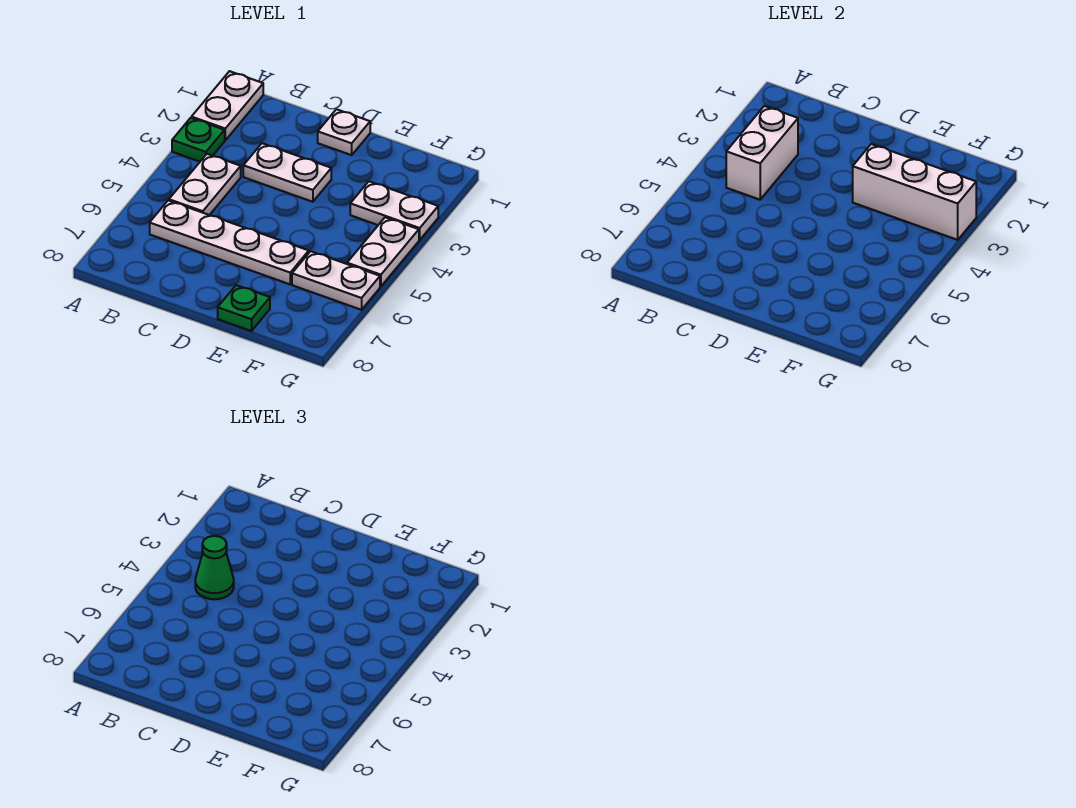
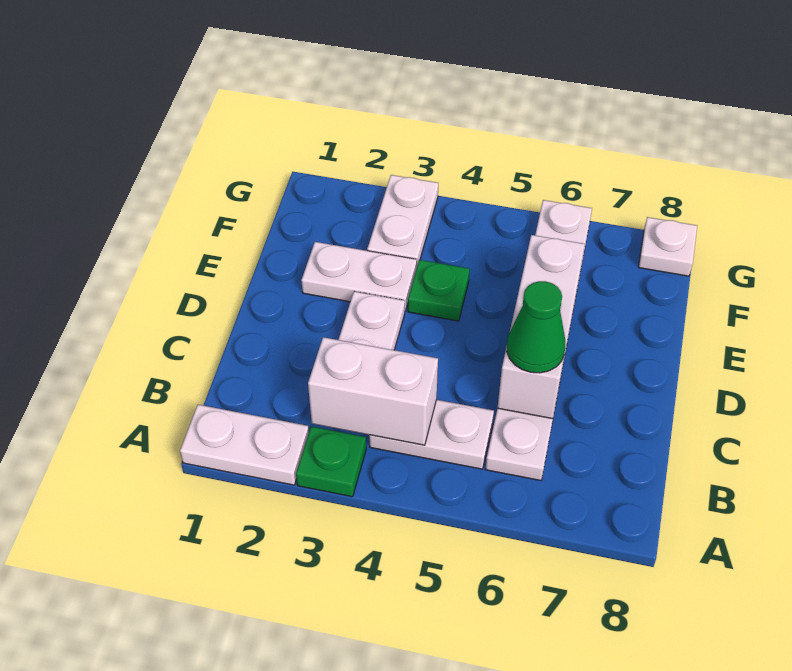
green cone B4 level 3 -> green cone C6 level 3
white plate D1 level 1 -> white plate G8 level 1
white brick E3:G3 level 2 -> white brick C6:E6 level 2
green plate E8 level 1 -> green plate E4 level 1
white plate G4:G5 level 1 -> white plate E2:E3 level 1

